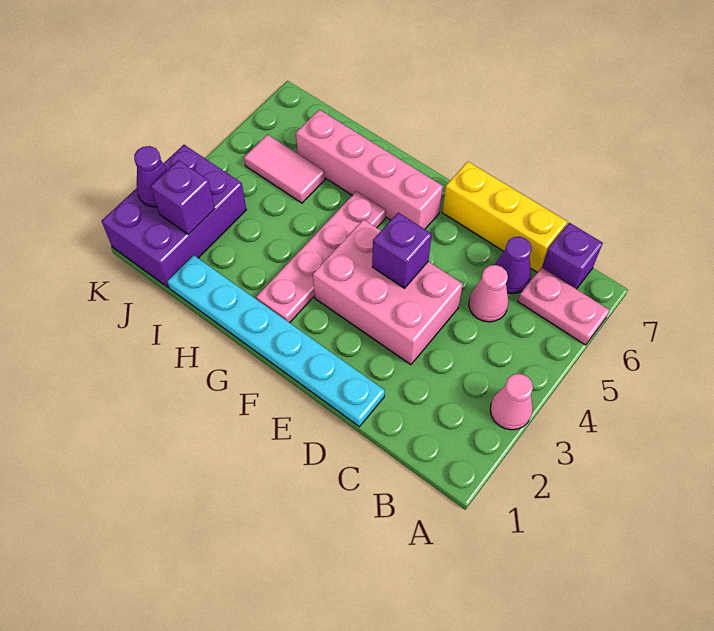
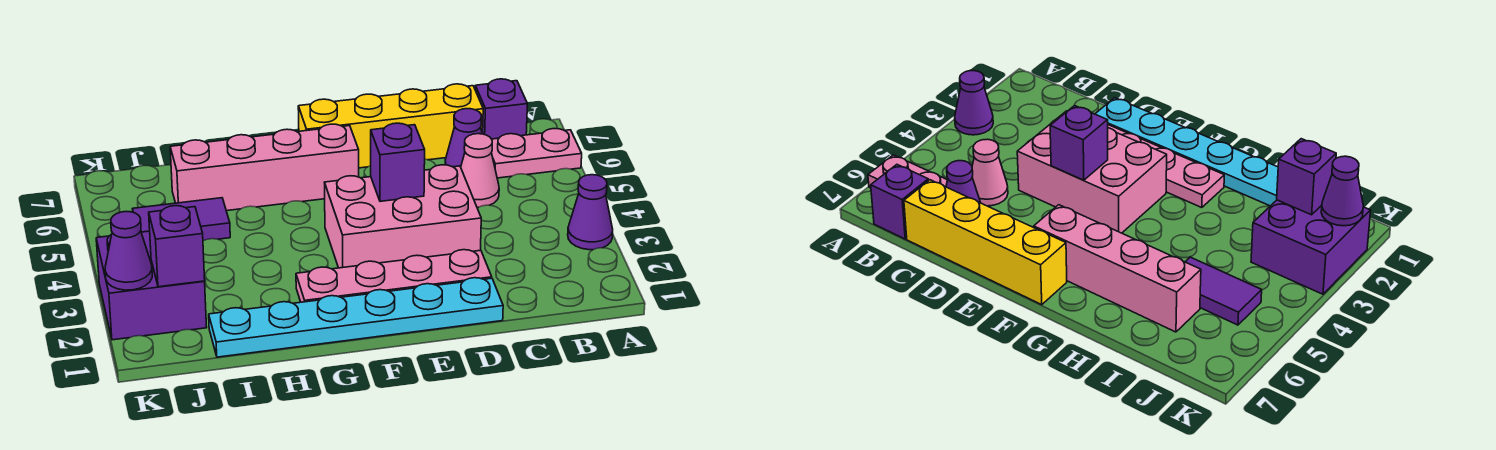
pink cone A3 level 1 -> purple cone A3 level 1
yellow brick C7:E7 level 1 -> yellow brick C7:F7 level 1
pink plate G2:G5 level 1 -> pink plate D2:G2 level 1
pink tile I5:J5 level 1 -> purple tile I5:J5 level 1
purple brick J1:K3 level 1 -> purple brick J2:K3 level 1

